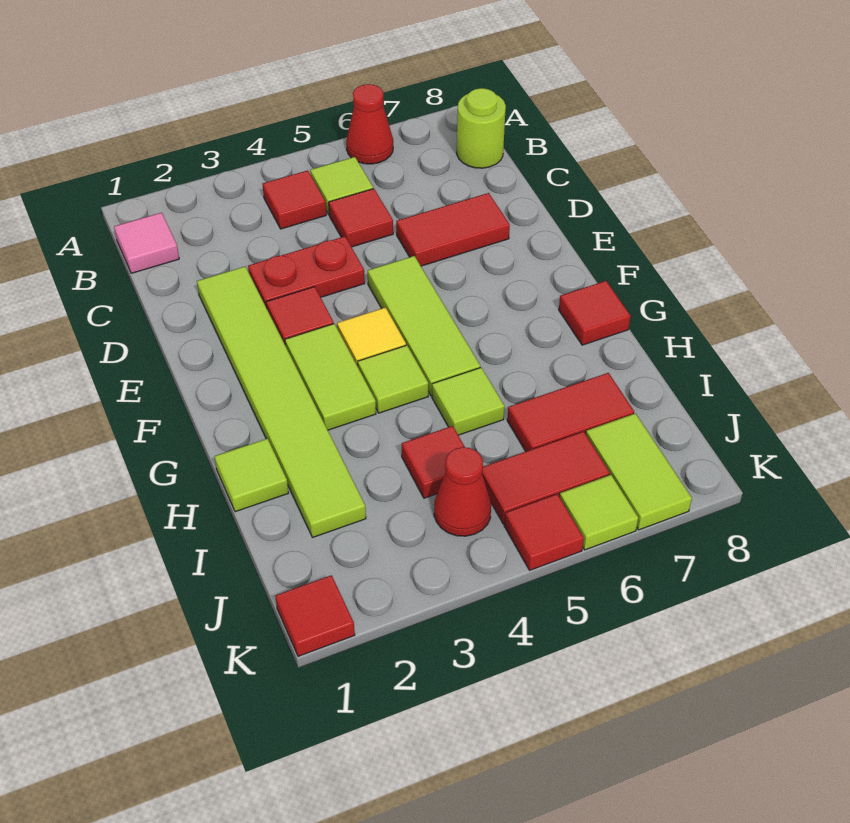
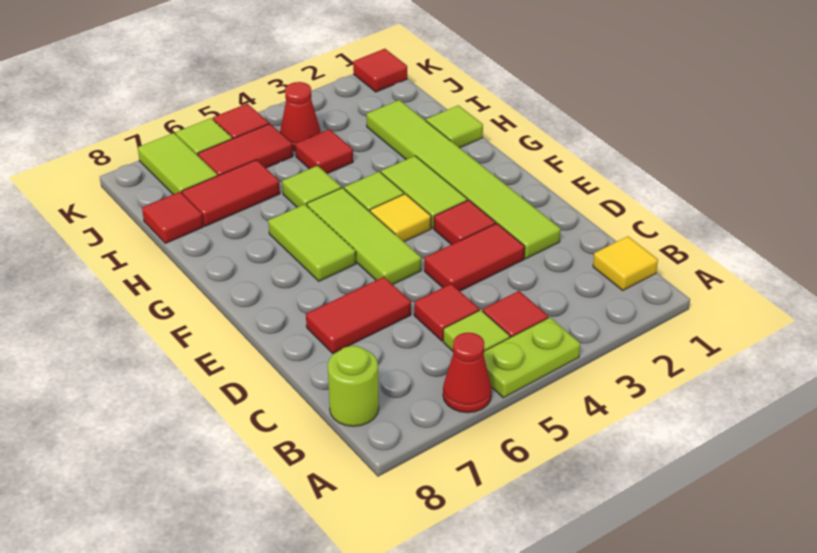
none -> lime plate A4:A5 level 1
pink tile B1 level 1 -> yellow tile B1 level 1
red plate D3:D4 level 1 -> red tile D3:D4 level 1
none -> lime tile F6:G6 level 1
red tile G8 level 1 -> red tile I8 level 1

